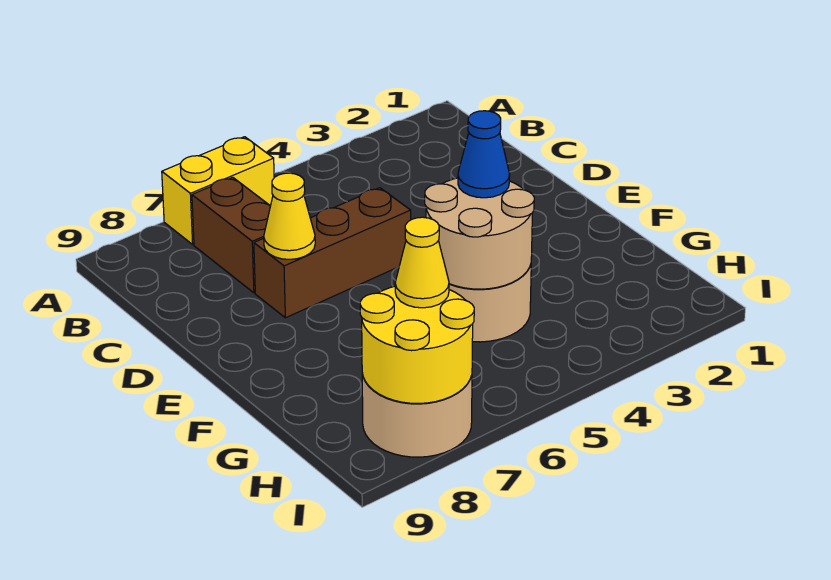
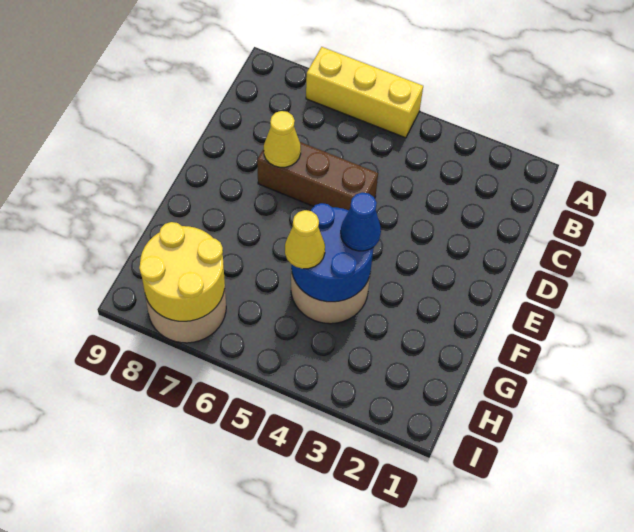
yellow brick A6:A7 level 1 -> yellow brick A5:A7 level 1
brown brick B7:C7 level 1 -> none
tan round brick F4:G5 level 2 -> blue round brick F4:G5 level 2
yellow cone H7 level 3 -> yellow cone G5 level 3

